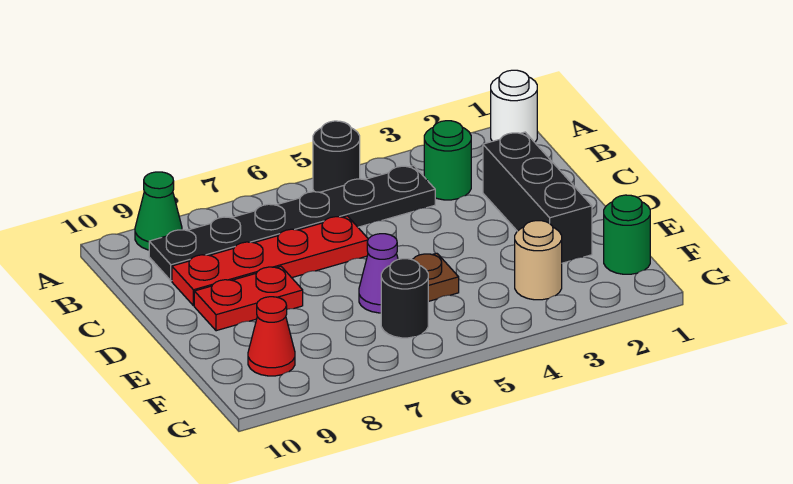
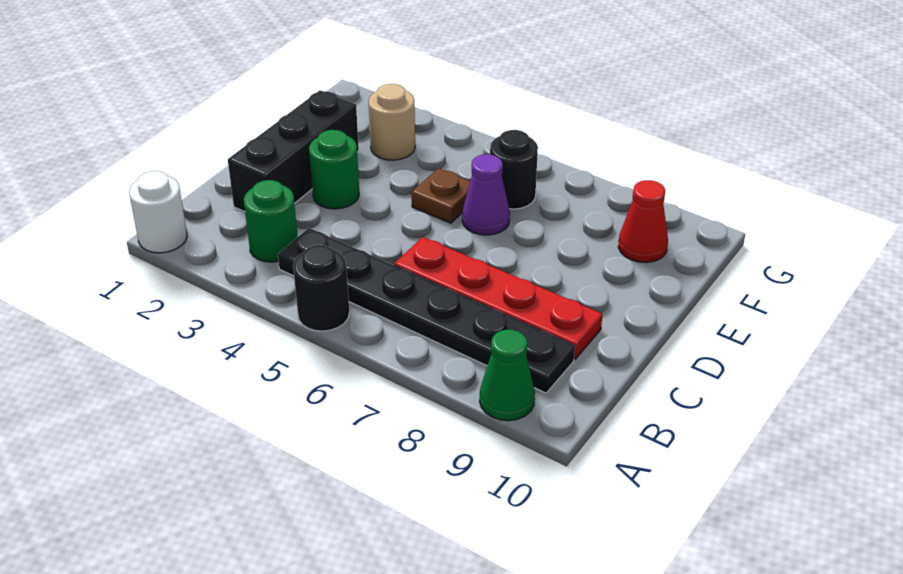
red plate D8:D9 level 1 -> none
green round brick F1 level 1 -> green round brick D3 level 1

